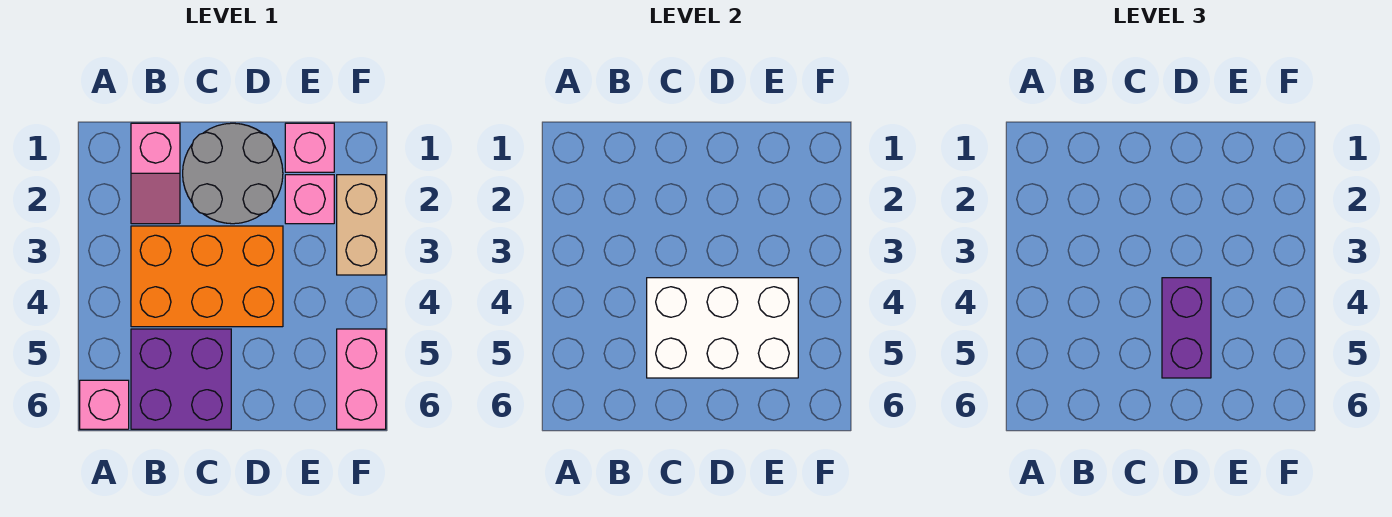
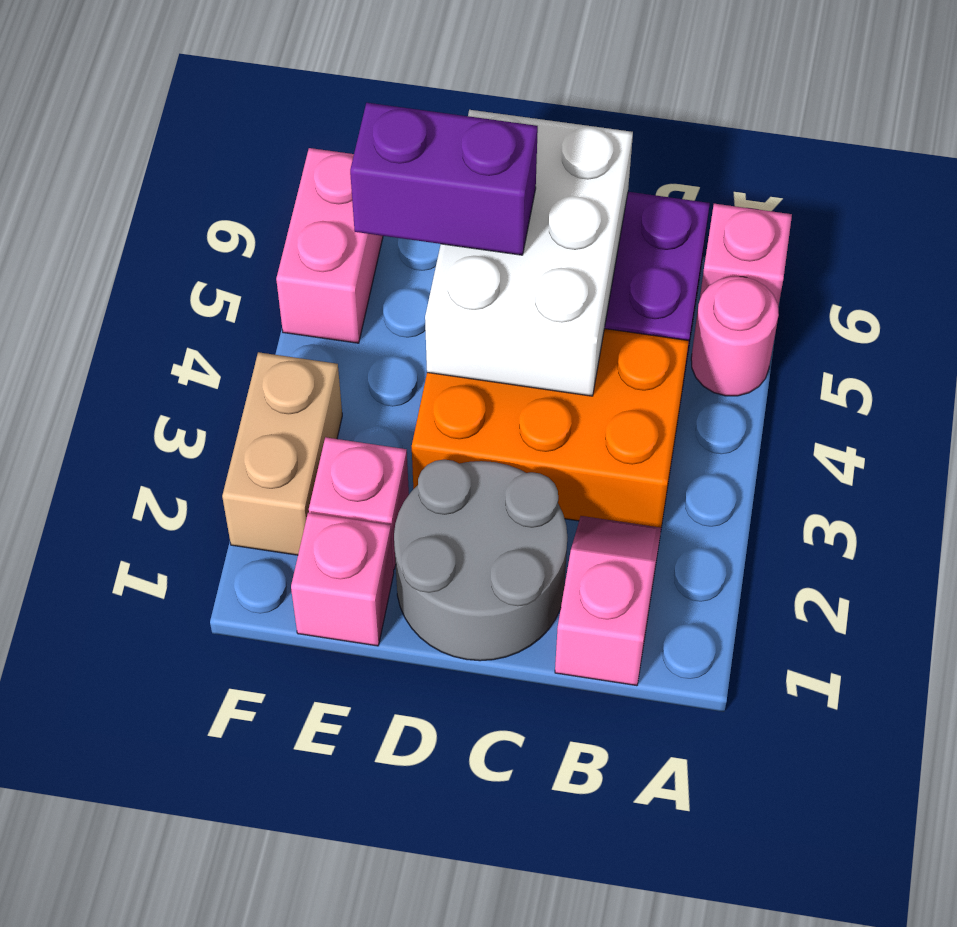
none -> pink round brick A5 level 1
white brick C4:E5 level 2 -> white brick C4:D6 level 2
purple brick D4:D5 level 3 -> purple brick D5:E5 level 3

